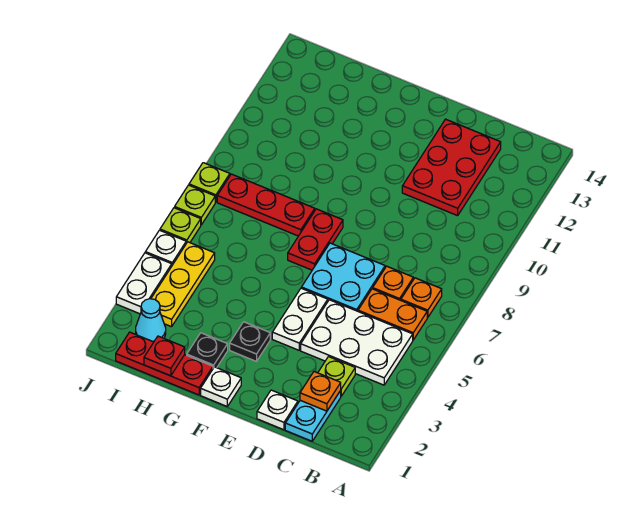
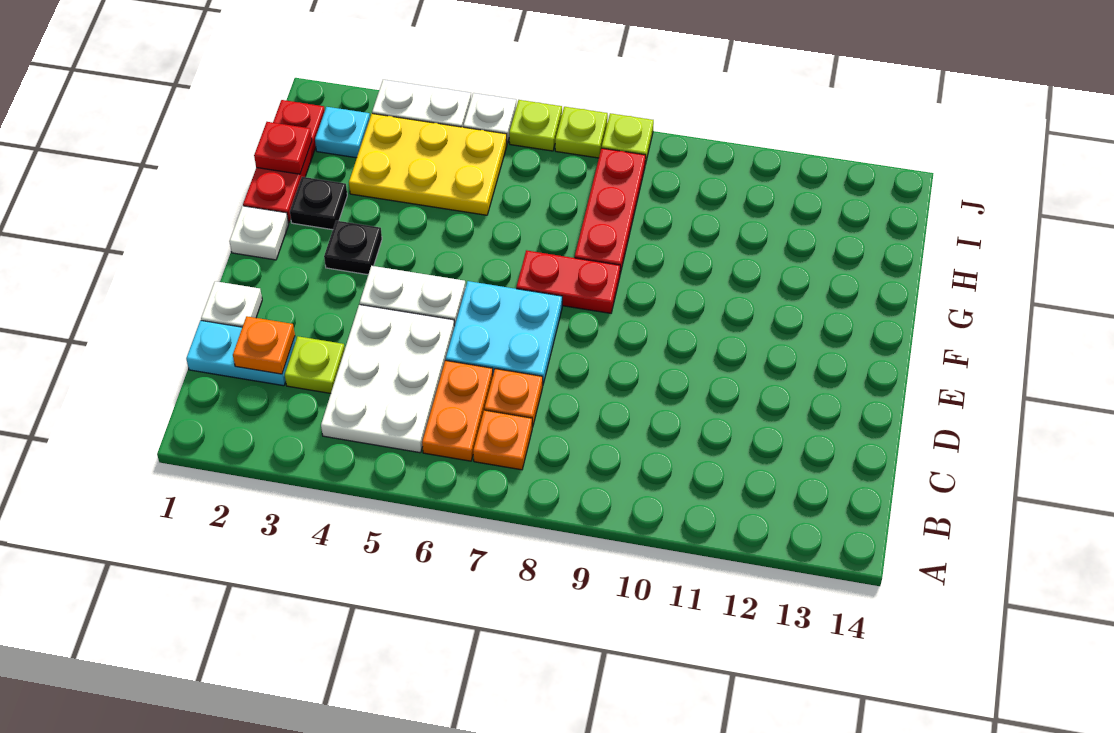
red plate C11:D13 level 1 -> none
cyan cone I2 level 1 -> cyan plate I2 level 1
yellow plate I3:I5 level 1 -> yellow plate H3:I5 level 1

